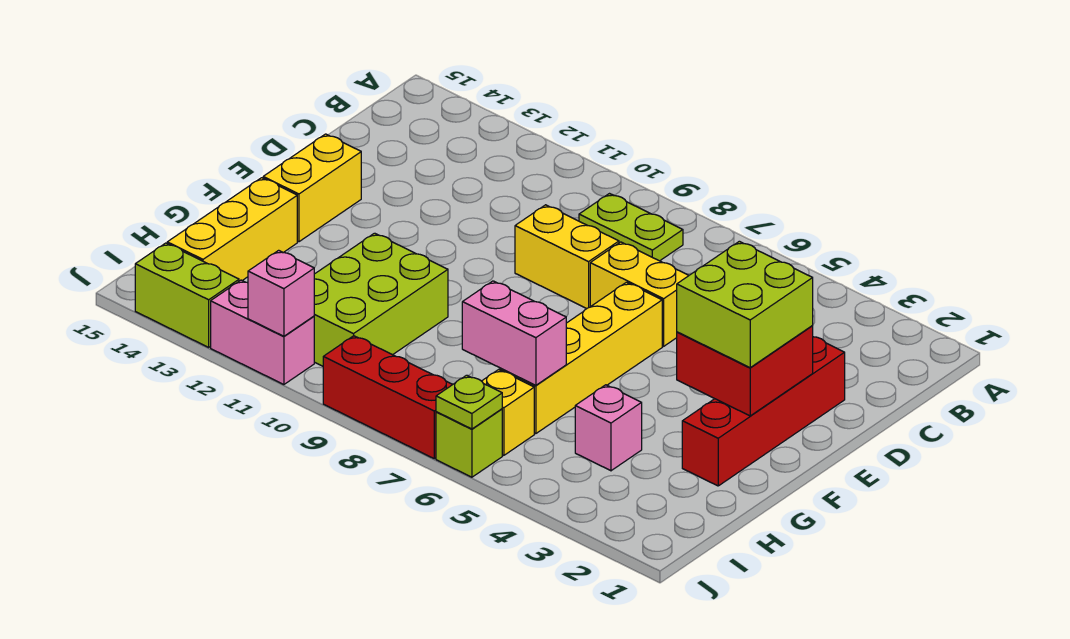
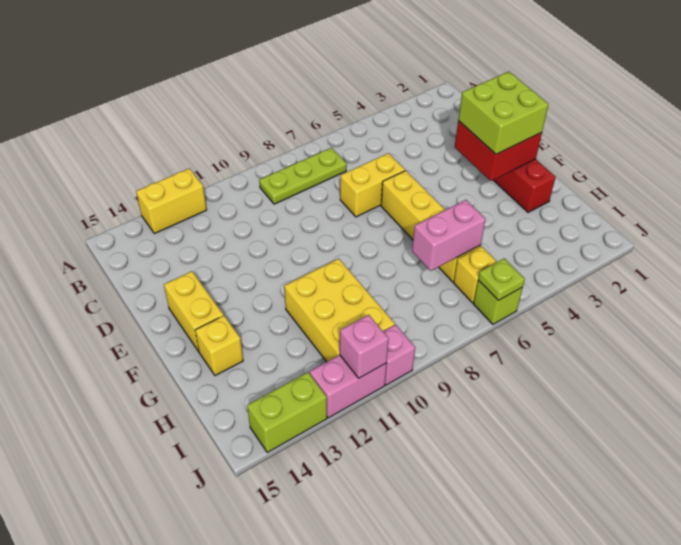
lime plate B8:B9 level 1 -> lime plate B7:B9 level 1
yellow brick D8:D9 level 1 -> yellow brick A12:A13 level 1
lime brick G10:I11 level 1 -> yellow brick G10:I11 level 1
yellow brick G14:I14 level 1 -> yellow brick G14 level 1
pink brick H4 level 1 -> pink brick J10 level 1
red brick J7:J9 level 1 -> none

